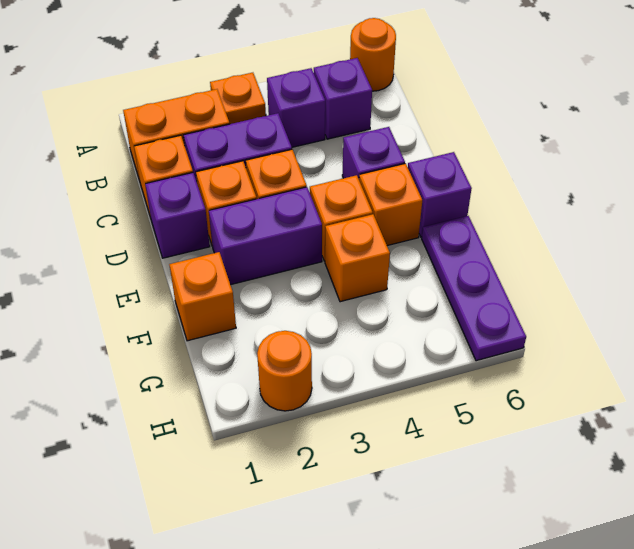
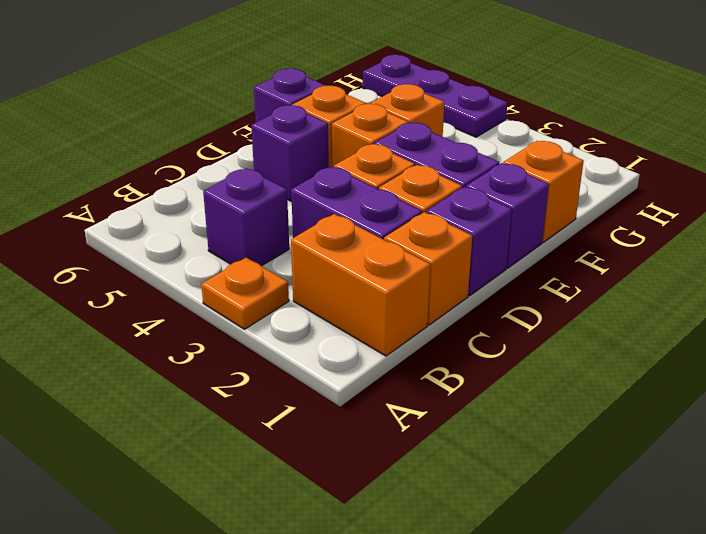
orange round brick A6 level 1 -> none
purple brick B5 level 1 -> purple brick E1 level 1
purple plate F6:H6 level 1 -> purple plate H4:H6 level 1
orange round brick H2 level 1 -> none

